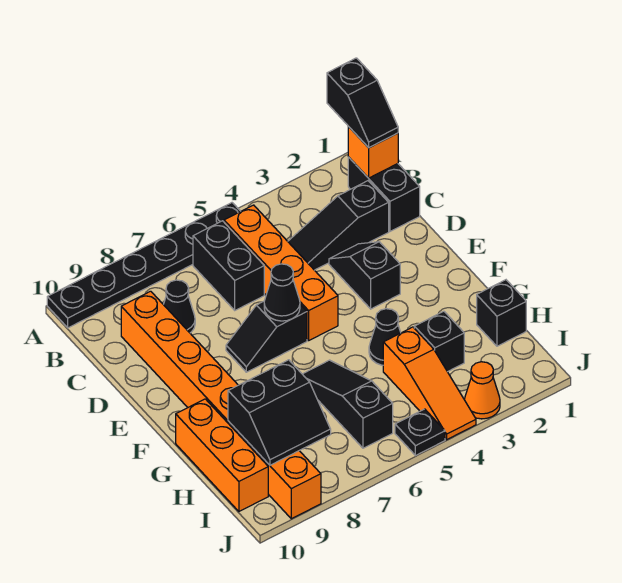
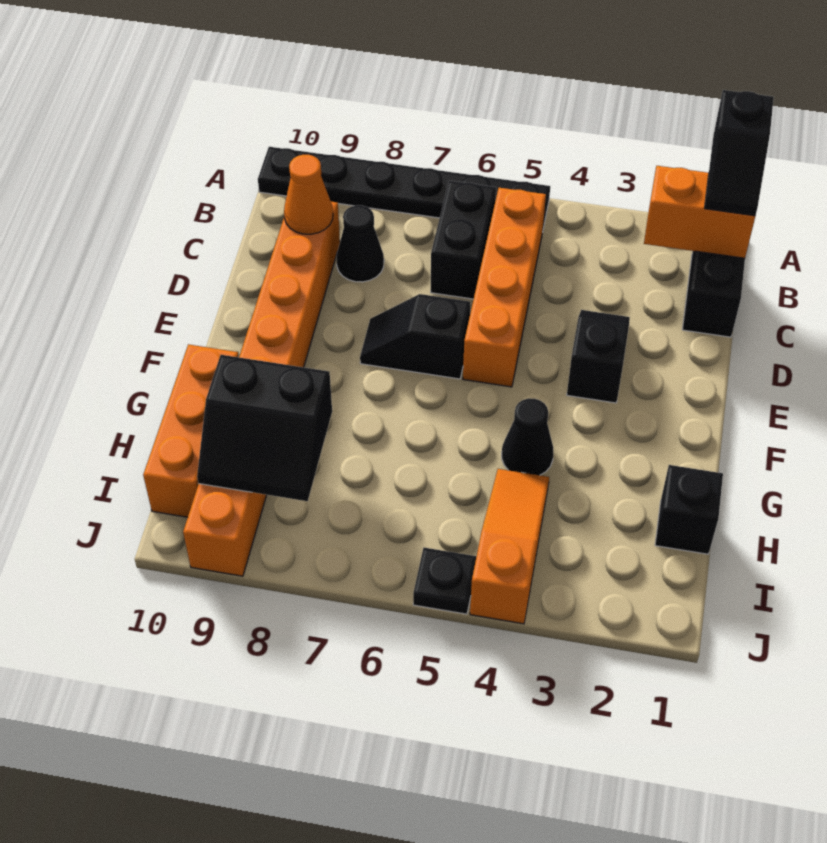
orange brick B1 level 2 -> orange brick B1:B2 level 2
black slope C2:C4 level 1 top 2 -> none
black cone E6 level 2 -> none
black slope G6:I6 level 1 top I -> none
black brick H3 level 1 -> none
orange slope H4:J4 level 1 top H -> orange slope H4:J4 level 1 top J
orange cone J3 level 1 -> orange cone C9 level 2

